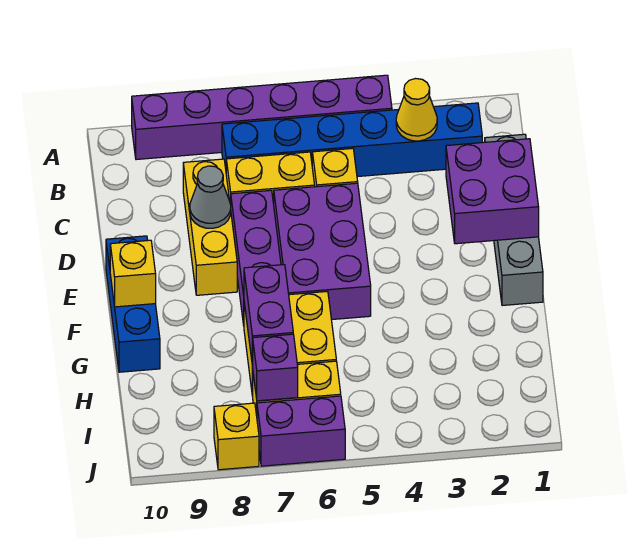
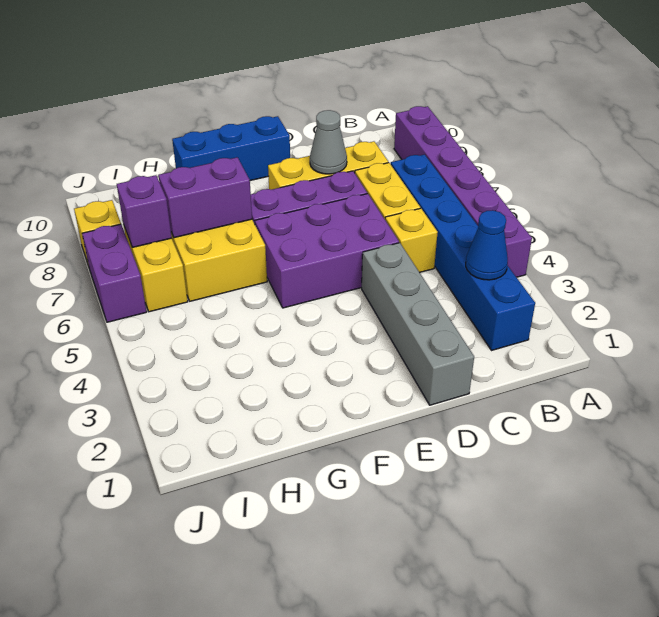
yellow cone B3 level 2 -> blue cone B3 level 2
grey brick C1:F1 level 1 -> grey brick D1:D4 level 1
purple brick D1:E2 level 2 -> none
yellow brick F10 level 2 -> none

